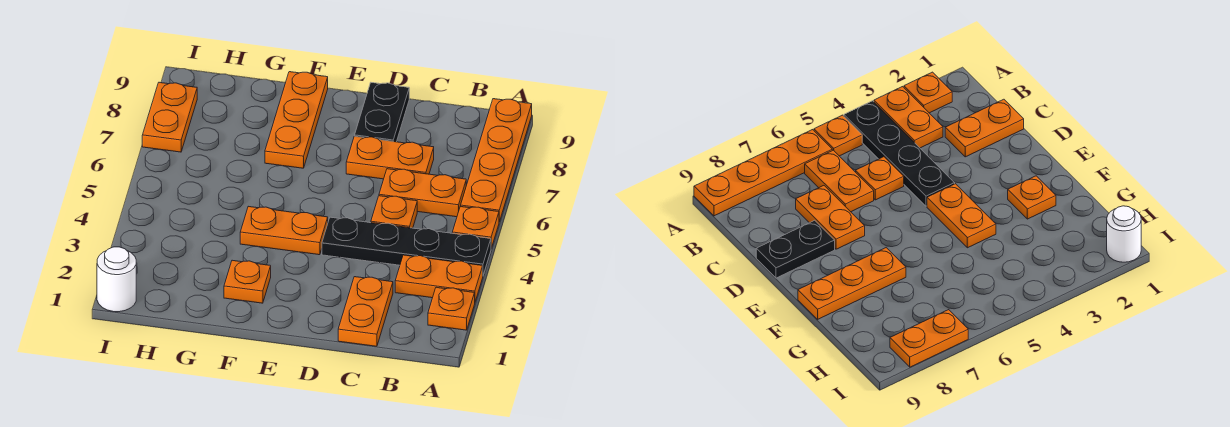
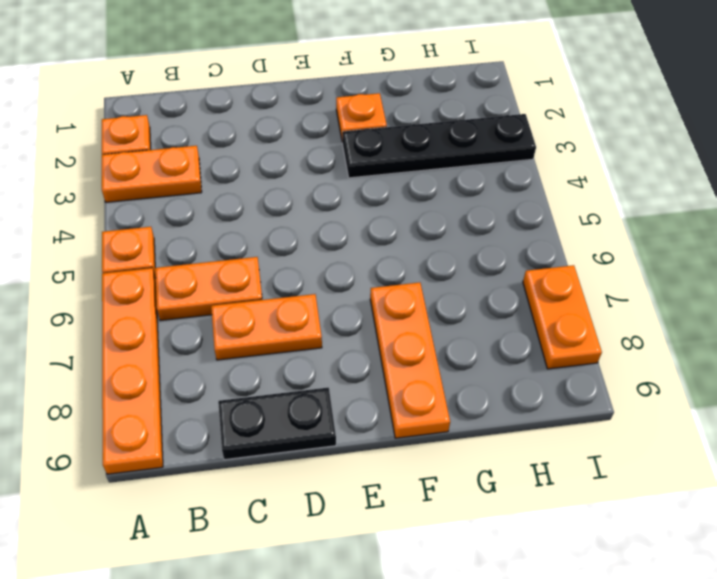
black plate A4:D4 level 1 -> black plate F3:I3 level 1
orange plate C1:C2 level 1 -> none
orange plate C5 level 1 -> none
black plate D8:D9 level 1 -> black plate C9:D9 level 1
orange plate E4:F4 level 1 -> none
white round brick I1 level 1 -> none

